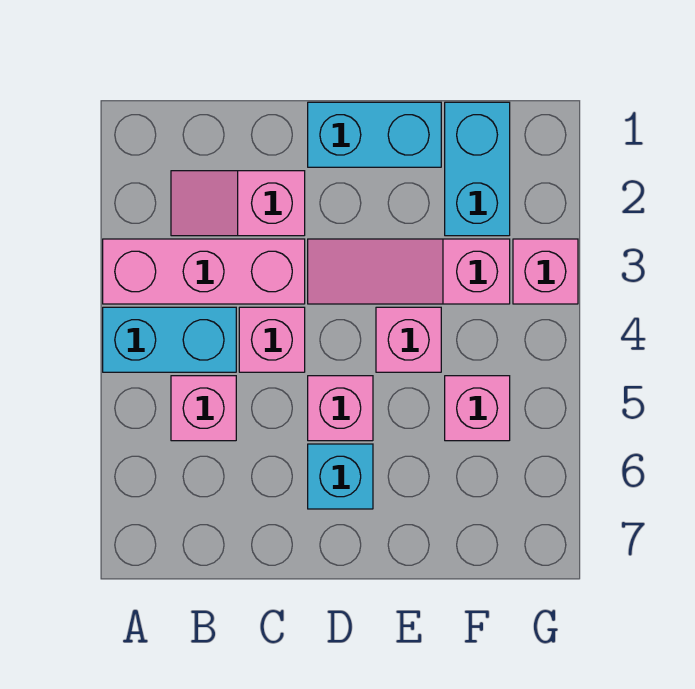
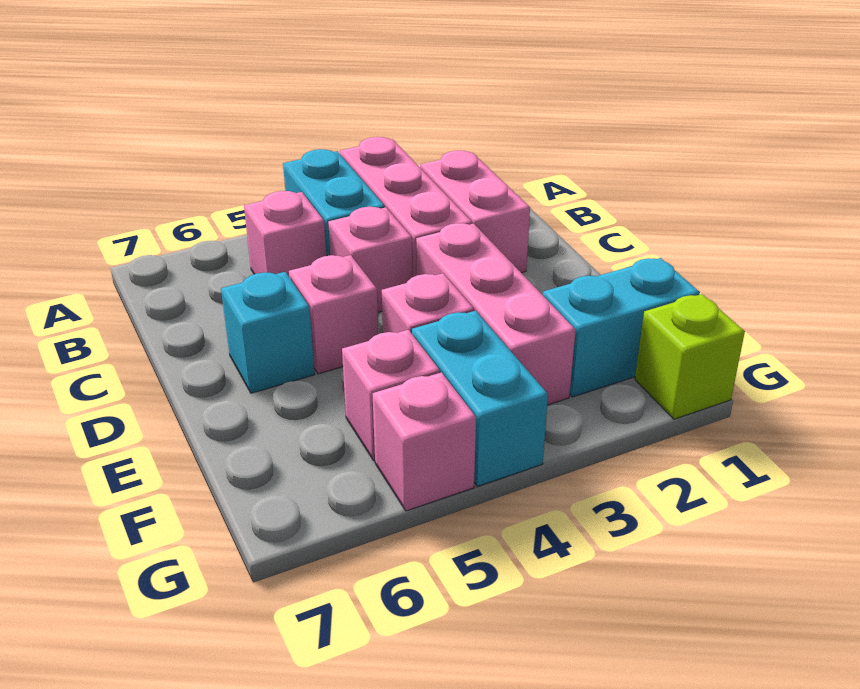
pink slope B2:C2 level 1 top C -> pink brick B2:C2 level 1
cyan brick D1:E1 level 1 -> cyan brick F4:G4 level 1
pink slope D3:F3 level 1 top F -> pink brick D3:F3 level 1
none -> lime brick G1 level 1
pink brick G3 level 1 -> pink brick G5 level 1

